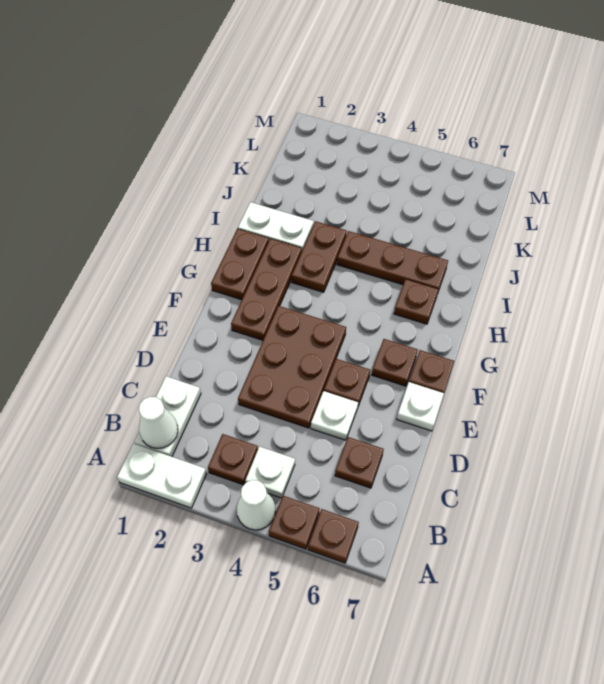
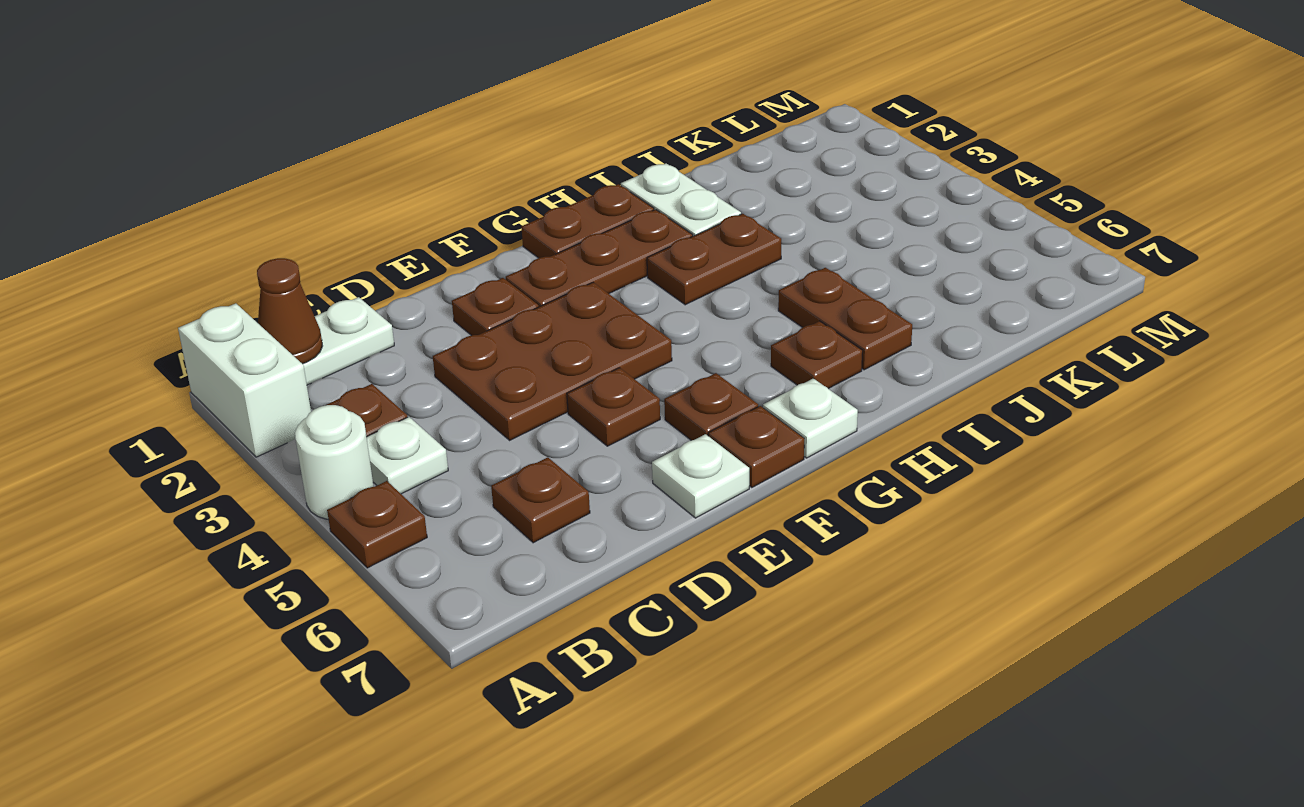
white plate A1:A2 level 1 -> white brick A1:A2 level 1
white cone A4 level 1 -> white round brick A4 level 1
brown plate A6 level 1 -> brown plate E2 level 1
white cone B1 level 2 -> brown cone B1 level 2
white plate D5 level 1 -> white plate G7 level 1
brown plate I4:I6 level 1 -> brown plate I5:I6 level 1

